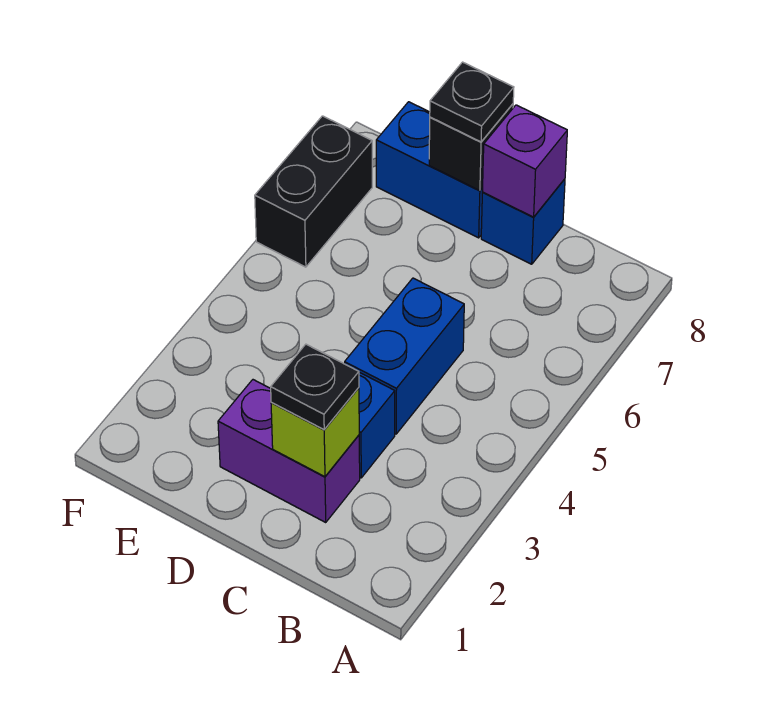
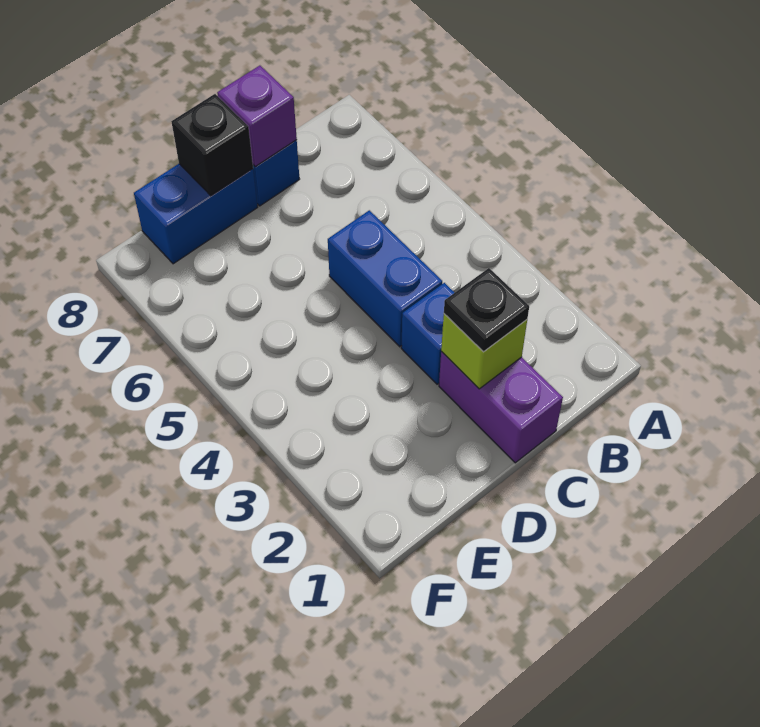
purple brick C2:D2 level 1 -> purple brick C1:C2 level 1
black plate D8 level 3 -> none
black brick F6:F7 level 1 -> none

